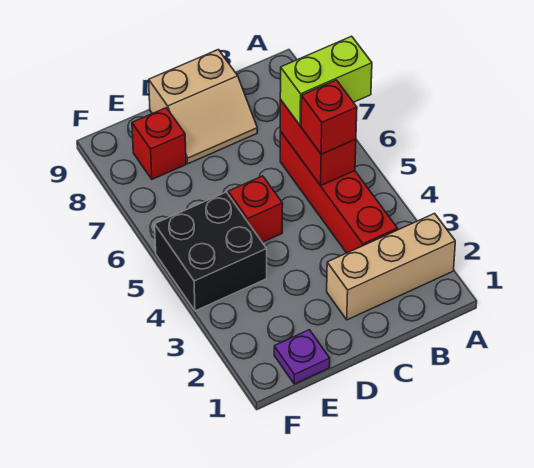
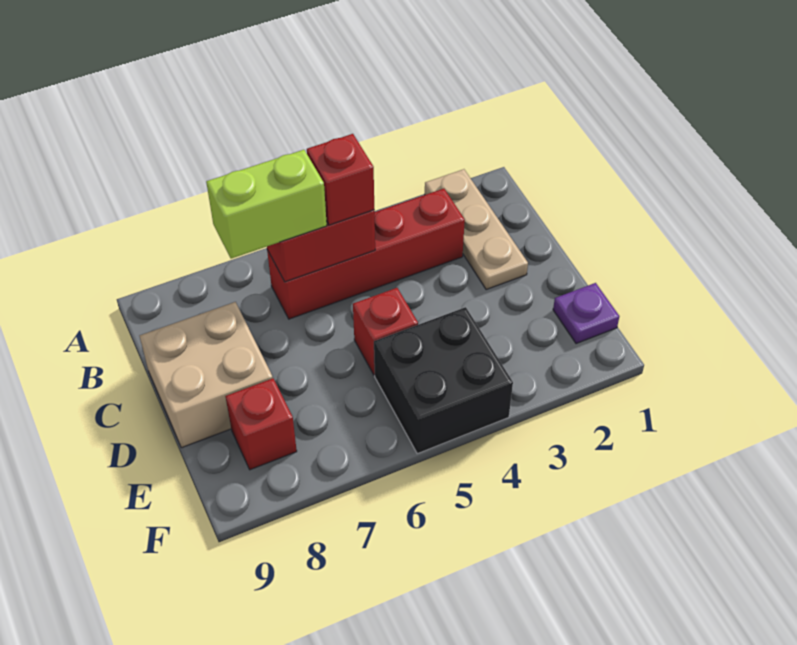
tan brick A2:C2 level 1 -> tan plate A2:C2 level 1
lime brick A6:B6 level 3 -> lime brick B6:B7 level 3
tan slope C8:D9 level 1 top 9 -> tan brick C8:D9 level 1

